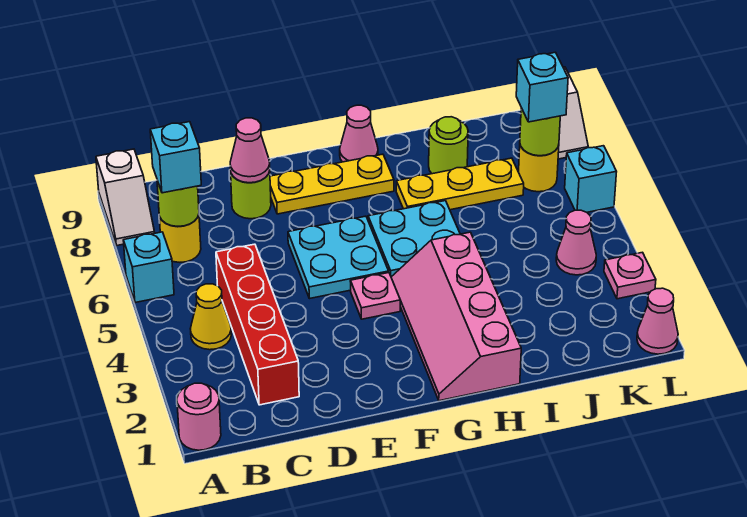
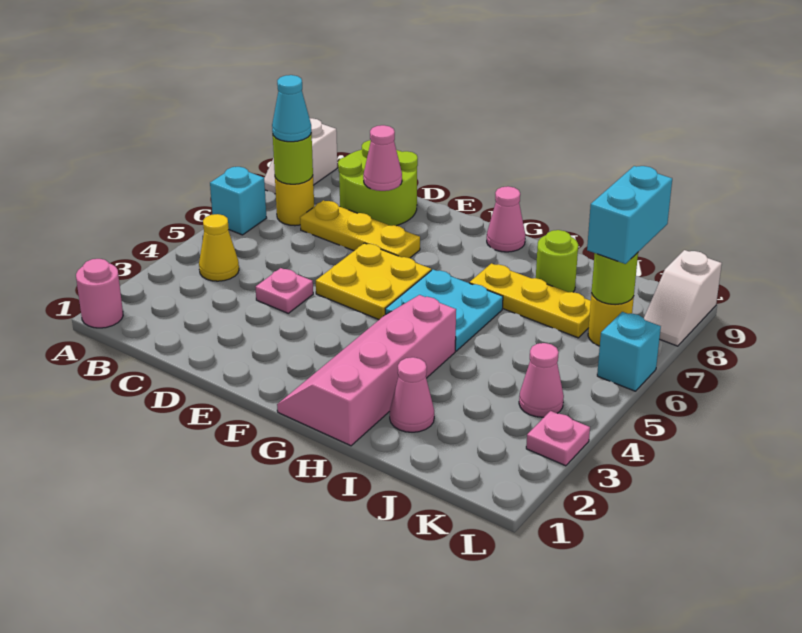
cyan brick B7 level 3 -> cyan cone B7 level 3
red brick C2:C5 level 1 -> none
lime round brick D8 level 1 -> lime round brick C8:D9 level 1
cyan plate E5:F6 level 1 -> yellow plate E5:F6 level 1
yellow plate E8:G8 level 1 -> yellow plate C7:E7 level 1
pink plate F4 level 1 -> pink plate D4 level 1
cyan brick K7 level 3 -> cyan brick K7:K8 level 3
pink cone L1 level 1 -> pink cone I2 level 1

